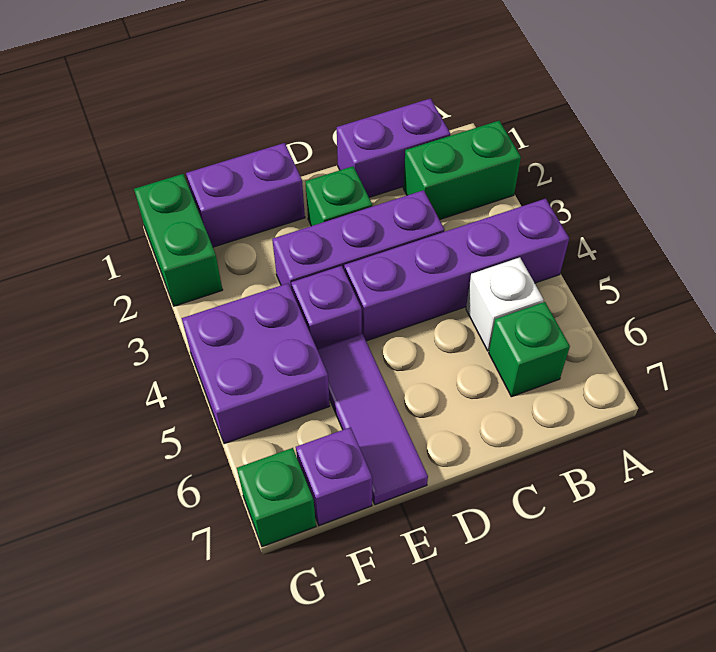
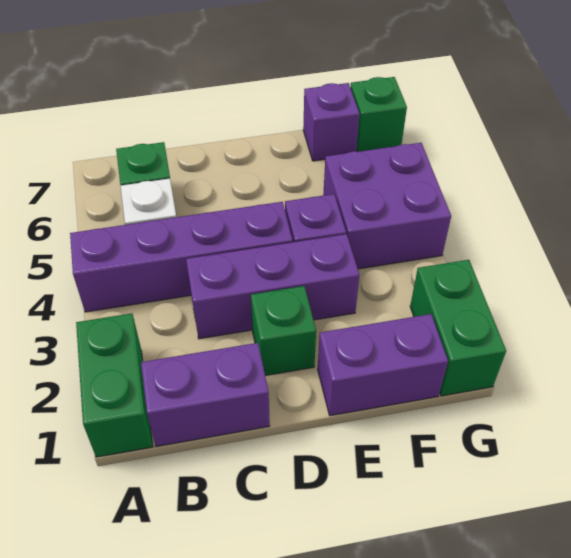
green brick A2:B2 level 1 -> green brick A1:A2 level 1
purple tile E5:E7 level 1 -> none

